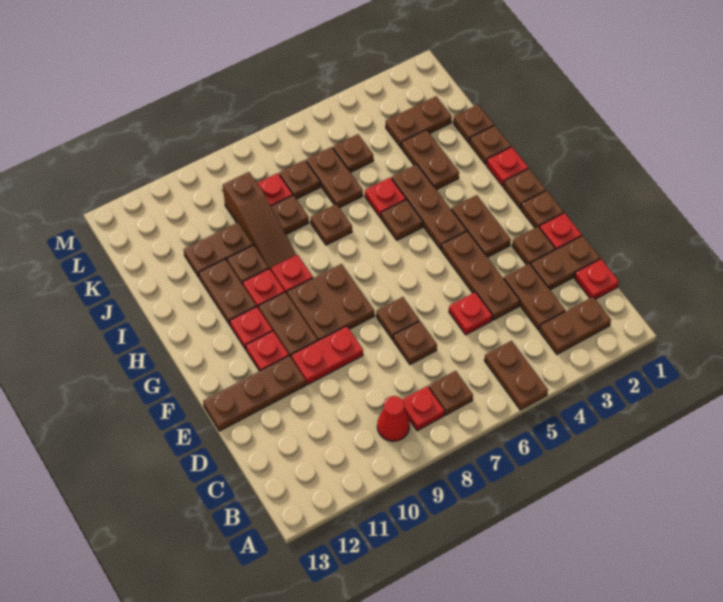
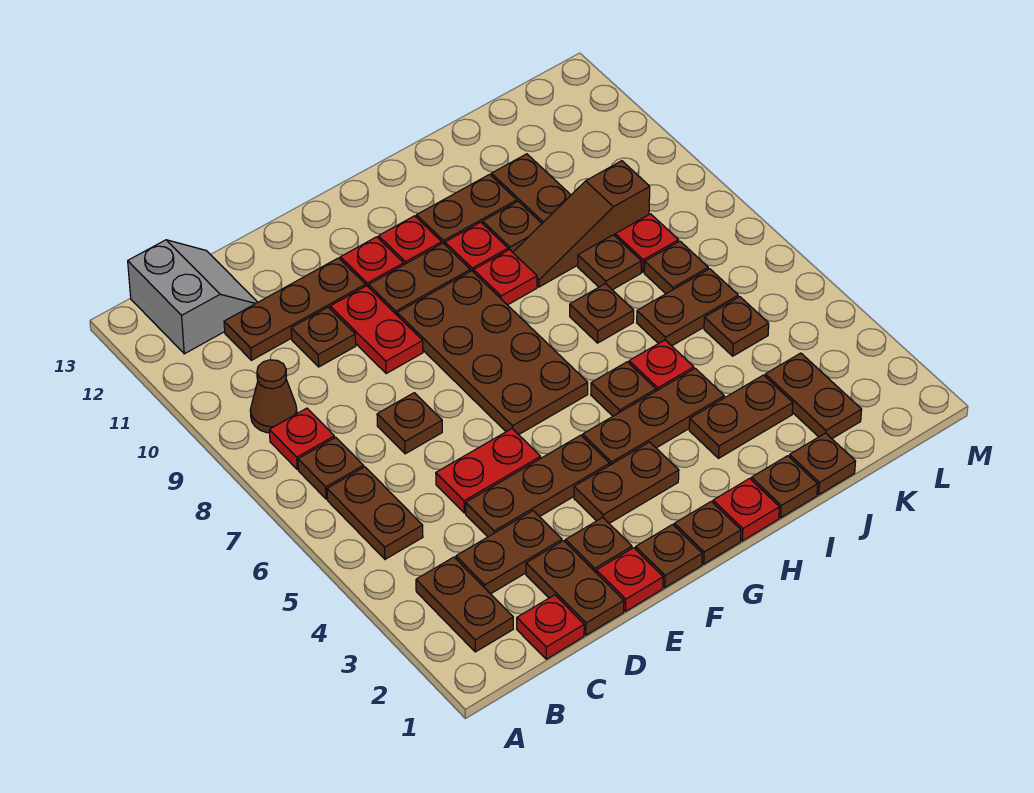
brown plate A5:B5 level 1 -> brown plate B5:B6 level 1
red cone B9 level 1 -> brown cone B9 level 1
none -> grey slope B12:C13 level 1 top B
red plate D5 level 1 -> red plate D5:E5 level 1
brown plate E7 level 1 -> brown plate D10 level 1
brown plate E11:E13 level 1 -> brown plate C11:E11 level 1
brown plate F8:G9 level 1 -> brown plate F6:G9 level 1

